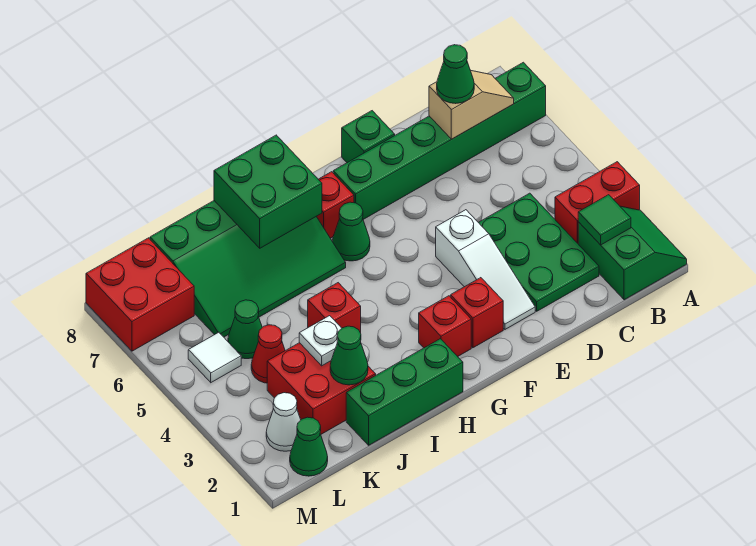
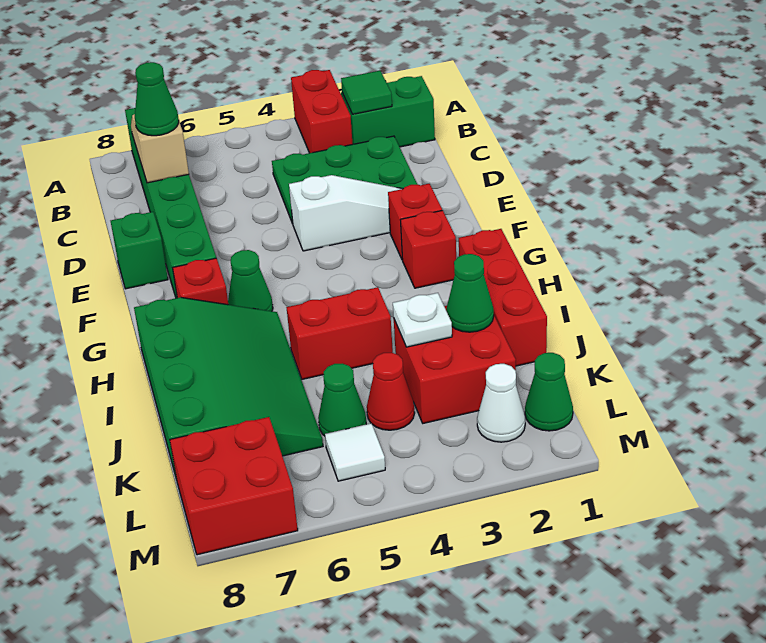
green brick H1:J1 level 1 -> red brick H1:J1 level 1
green brick H7:I8 level 2 -> none
red brick I4 level 1 -> red brick I4:I5 level 1

